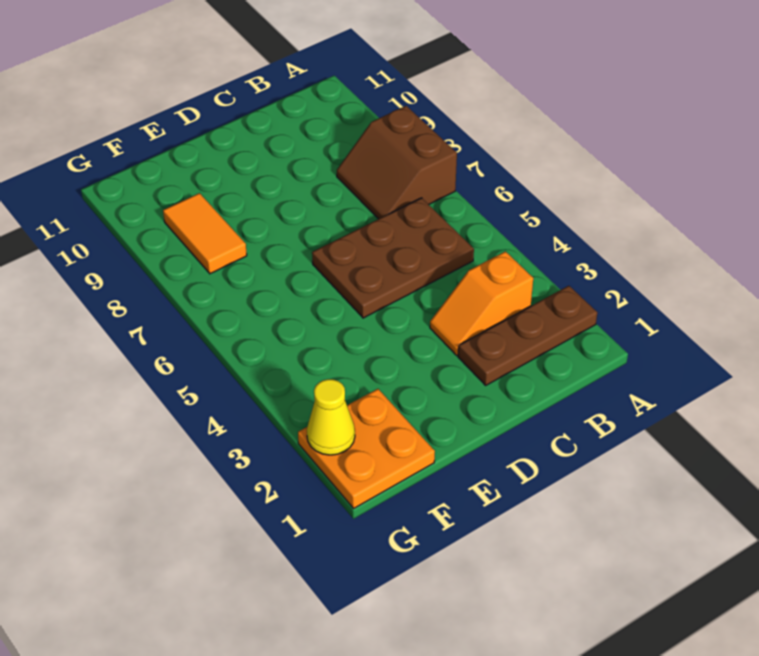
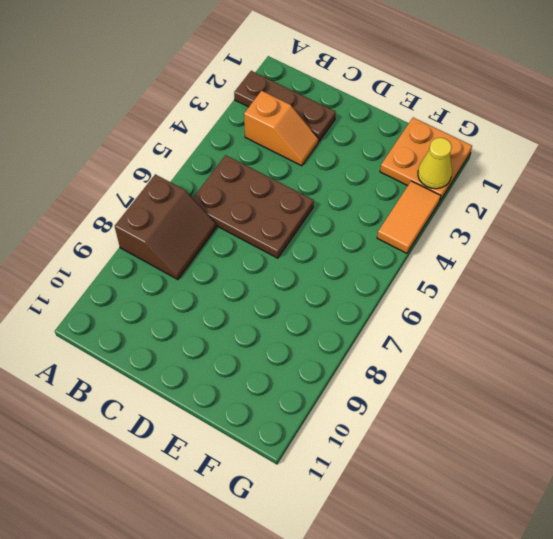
orange tile F8:F9 level 1 -> orange tile G3:G4 level 1

